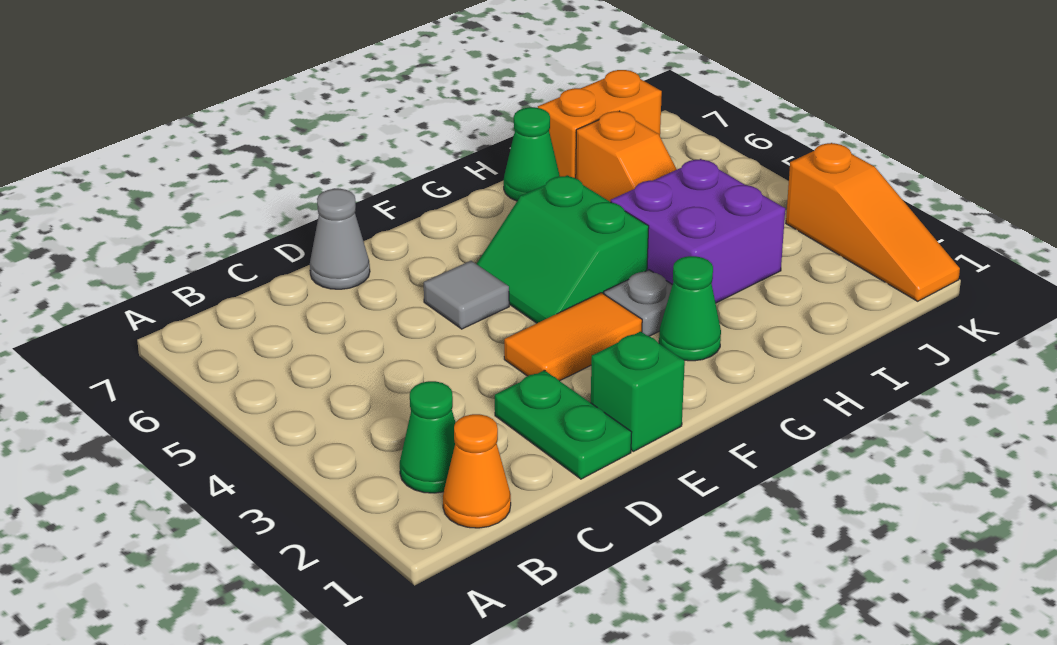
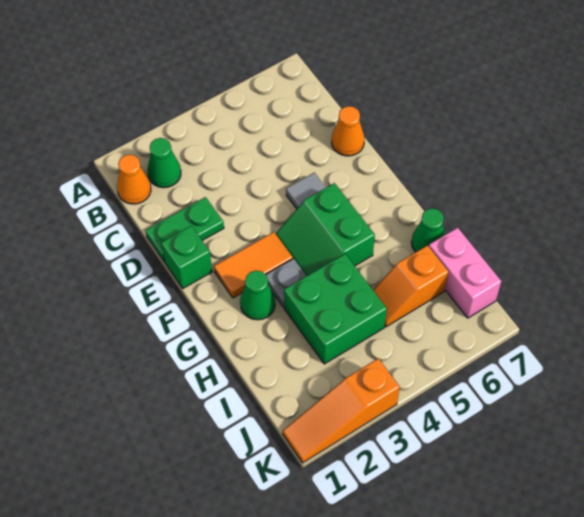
grey cone D7 level 1 -> orange cone D7 level 1
orange tile E3:F3 level 1 -> orange tile F2:F3 level 1
green slope F4:G5 level 1 top G -> green slope F4:G5 level 1 top 5
purple brick H3:I4 level 1 -> green brick H3:I4 level 1
orange brick I7:J7 level 1 -> pink brick I7:J7 level 1

